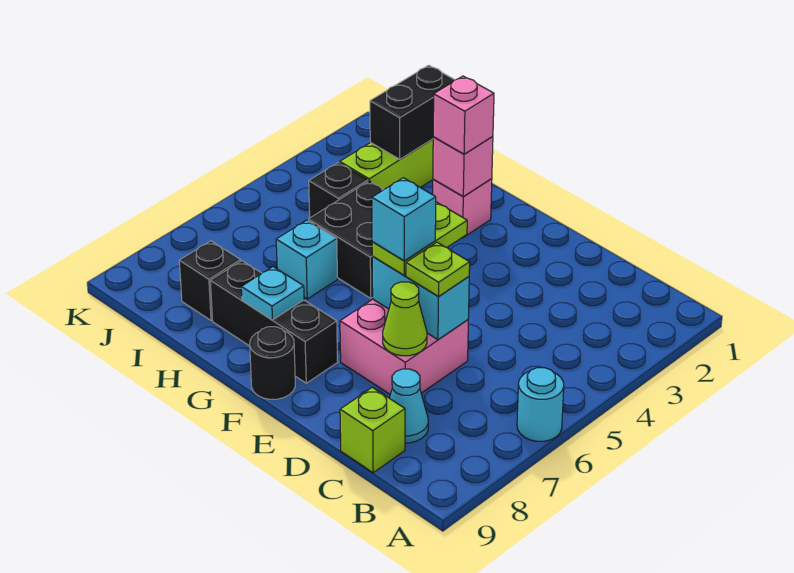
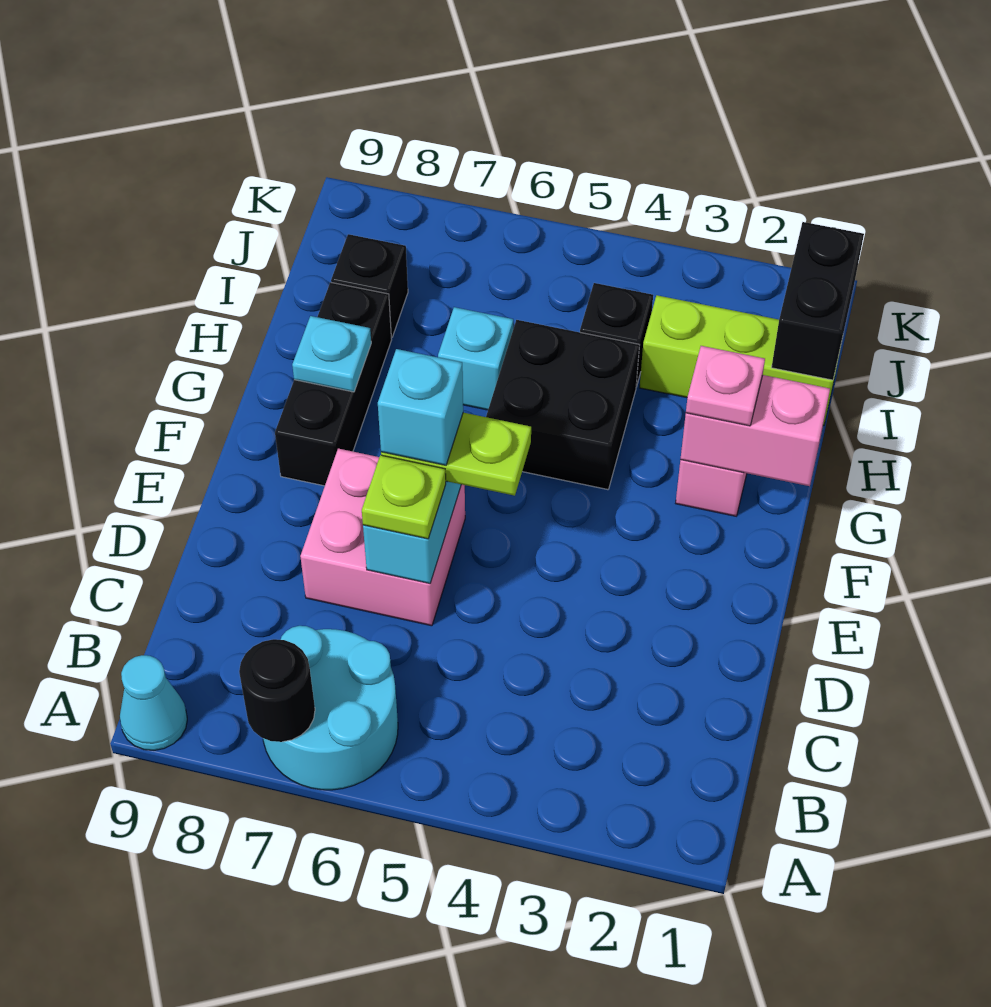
cyan round brick A6 level 1 -> cyan round brick A6:B7 level 1
cyan cone C8 level 1 -> cyan cone A9 level 1
lime brick C9 level 1 -> none
lime cone D7 level 2 -> none
black round brick F9 level 1 -> black round brick A7 level 2
pink brick G2 level 2 -> pink brick G1:G2 level 2
pink brick G2 level 3 -> pink plate G2 level 3
black brick I1:I2 level 2 -> black brick I1:J1 level 2

